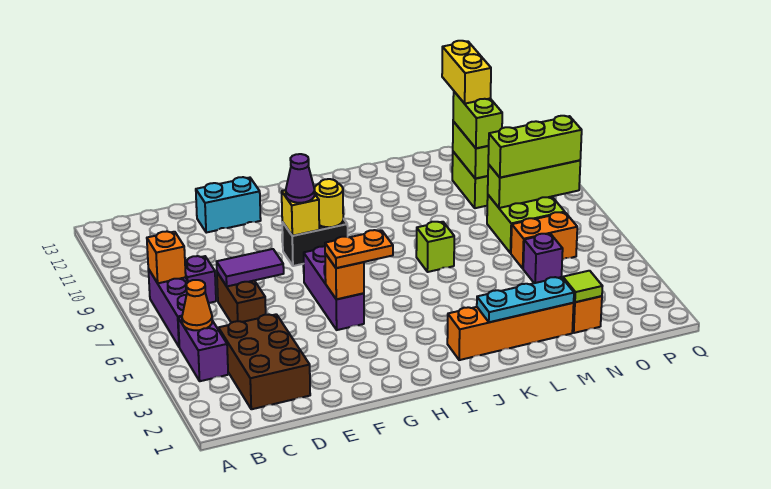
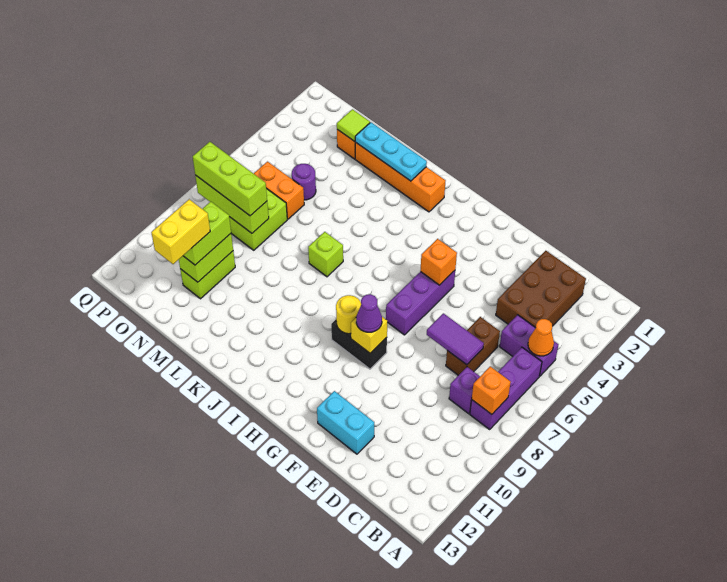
purple brick B4:B5 level 1 -> purple brick B5:C5 level 1
orange plate G5:H5 level 3 -> none
purple brick N5 level 1 -> purple round brick N5 level 1

